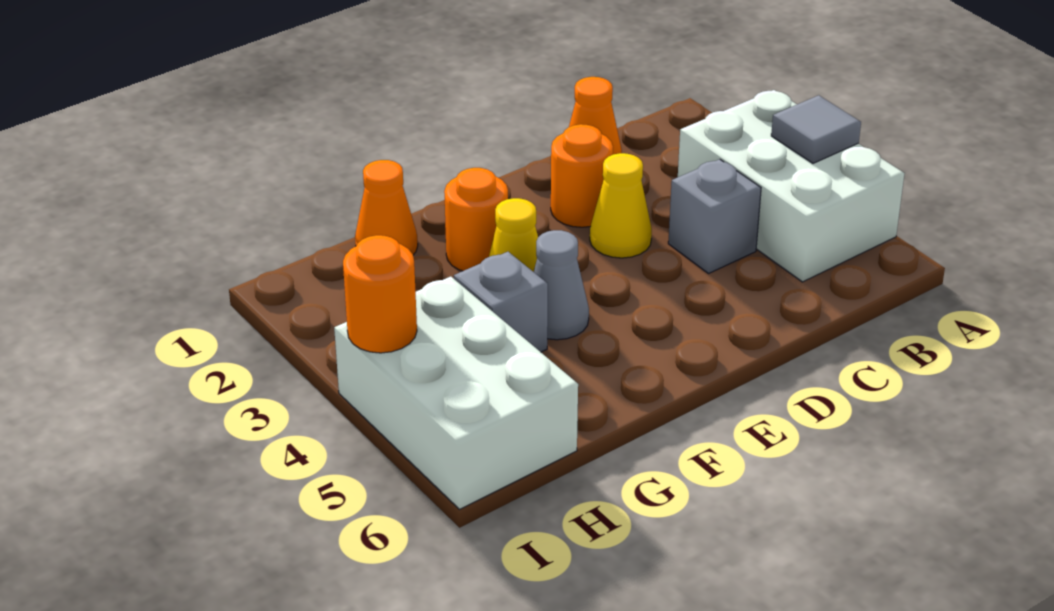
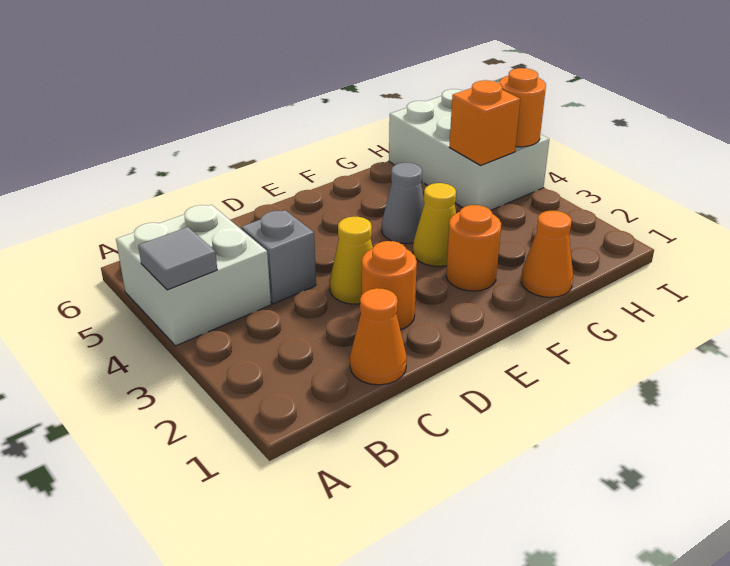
white brick A3:B5 level 1 -> white brick A4:B5 level 1
grey brick G4 level 1 -> none
none -> orange brick H4 level 2

